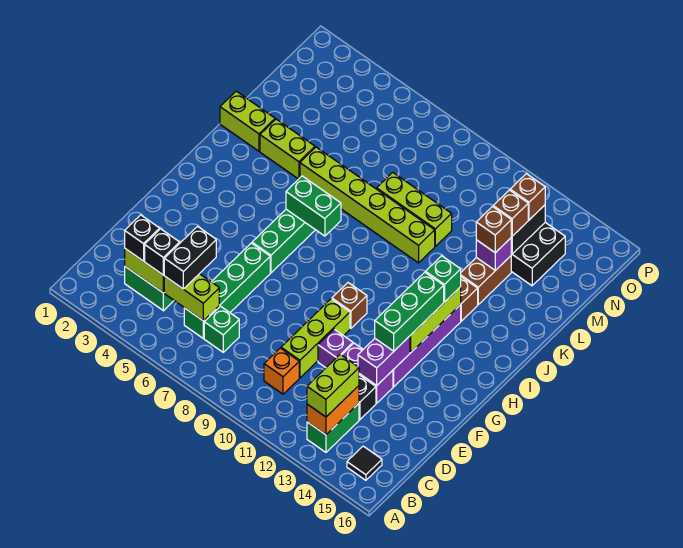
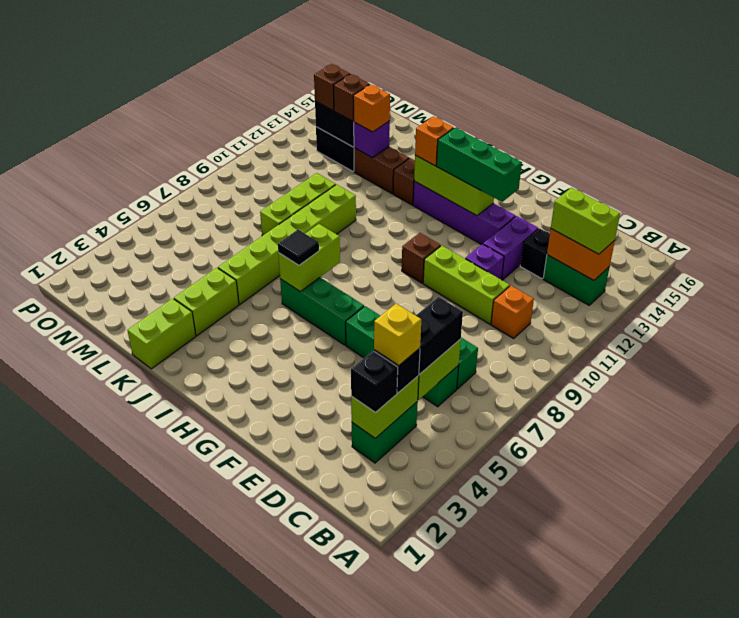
black tile B15 level 1 -> black tile I6 level 3
none -> yellow brick C4 level 4
black brick C5:D5 level 3 -> black brick C5:C6 level 3
purple brick E13:F13 level 2 -> none
green brick I6:I7 level 2 -> lime brick I6:I7 level 2
green brick I13 level 3 -> orange brick I13 level 3
brown brick L13 level 3 -> orange brick L13 level 3

